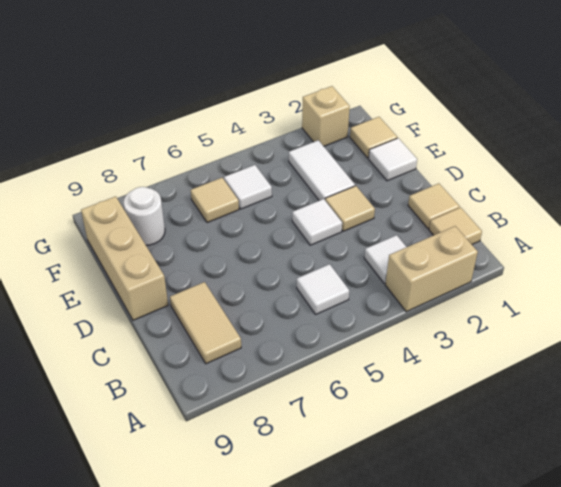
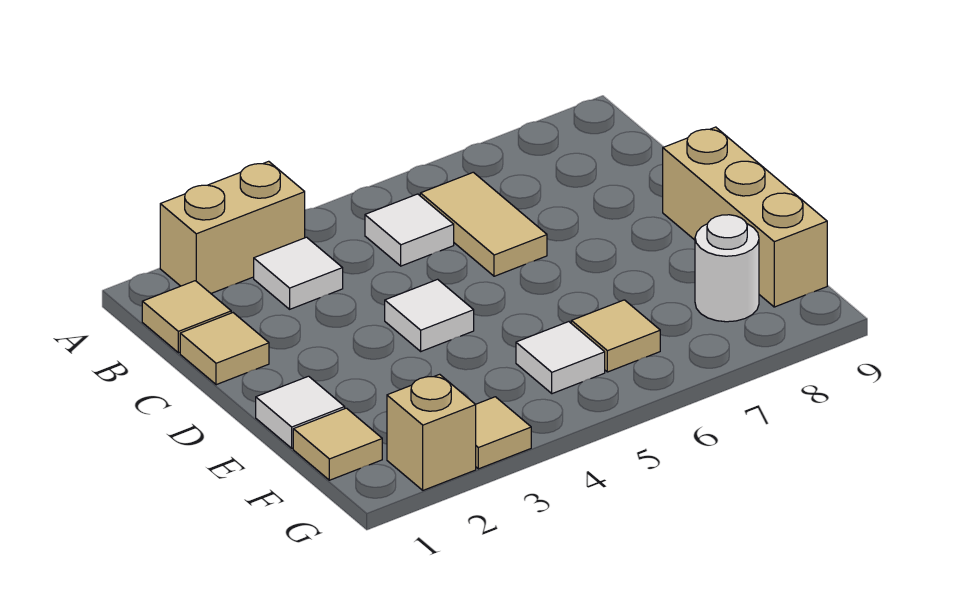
tan tile B8:C8 level 1 -> tan tile B6:C6 level 1
tan tile D3 level 1 -> tan tile G3 level 1
white tile E3:F3 level 1 -> none

